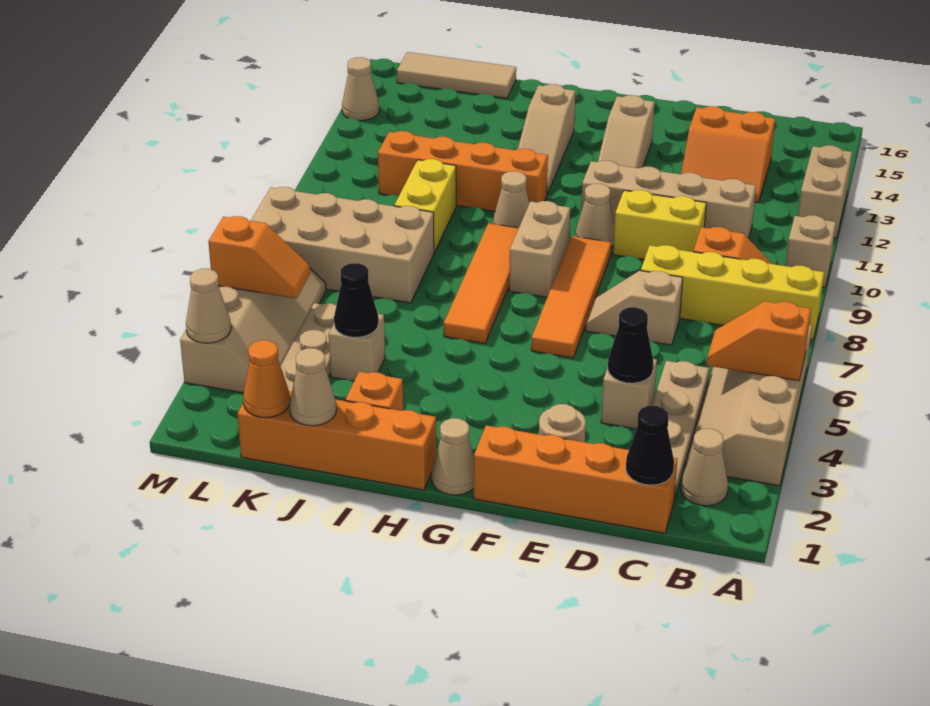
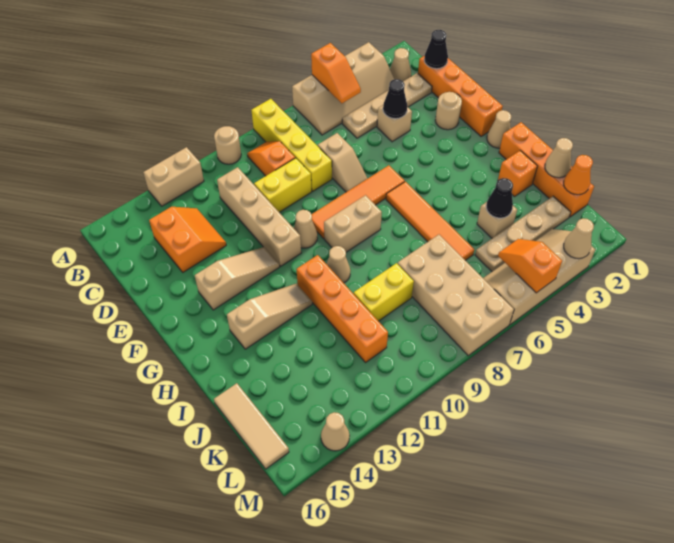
tan brick A10 level 1 -> tan round brick A10 level 1
yellow brick D10:E10 level 1 -> yellow brick D9:D10 level 1
orange tile H6:H9 level 1 -> orange tile G6:J6 level 1

